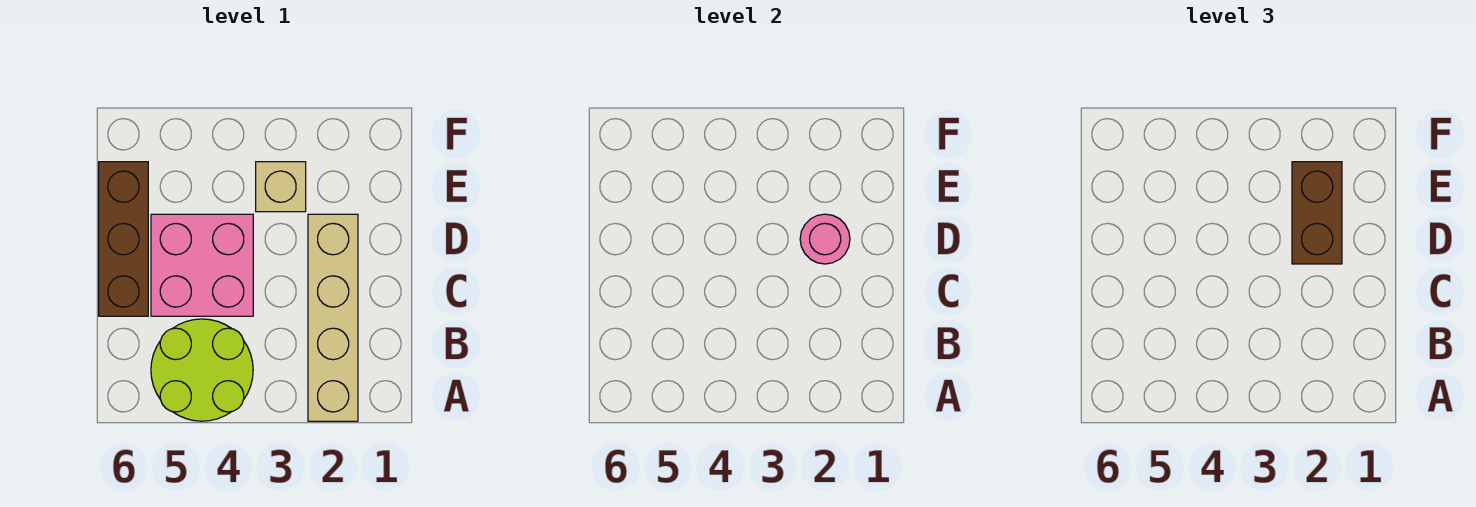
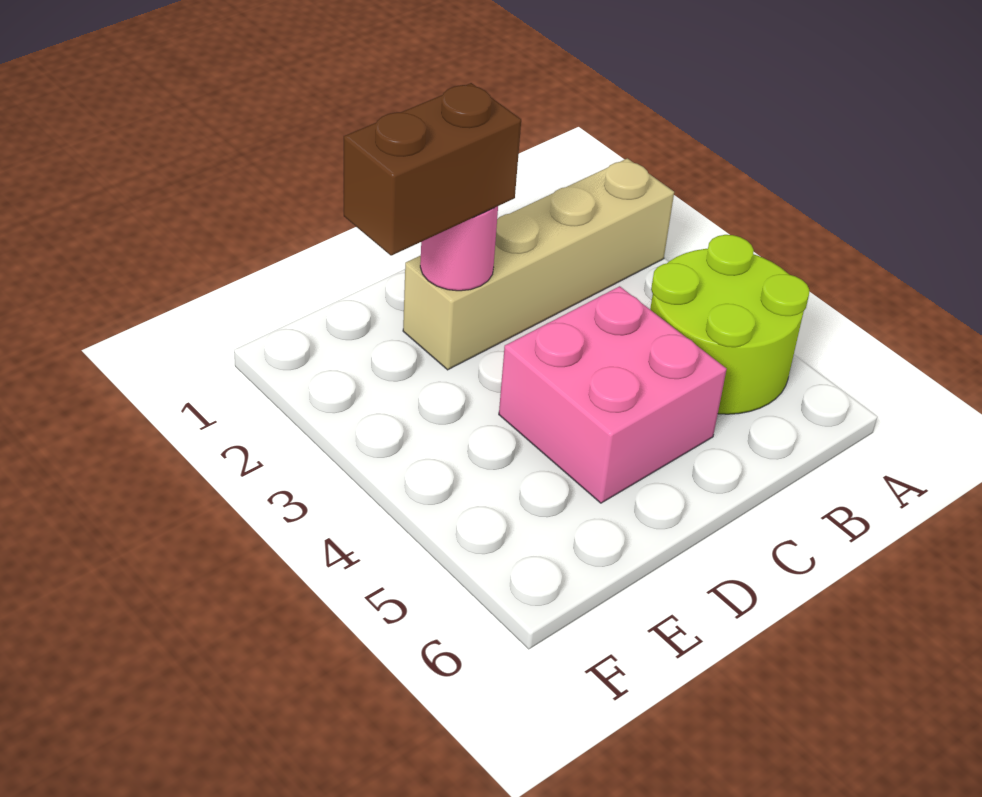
brown brick C6:E6 level 1 -> none
tan brick E3 level 1 -> none

